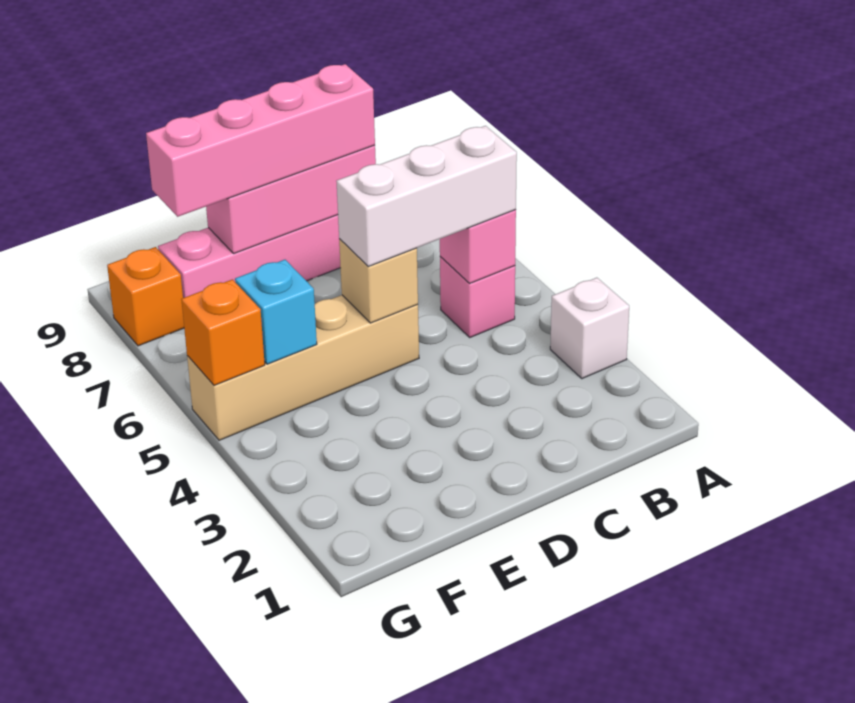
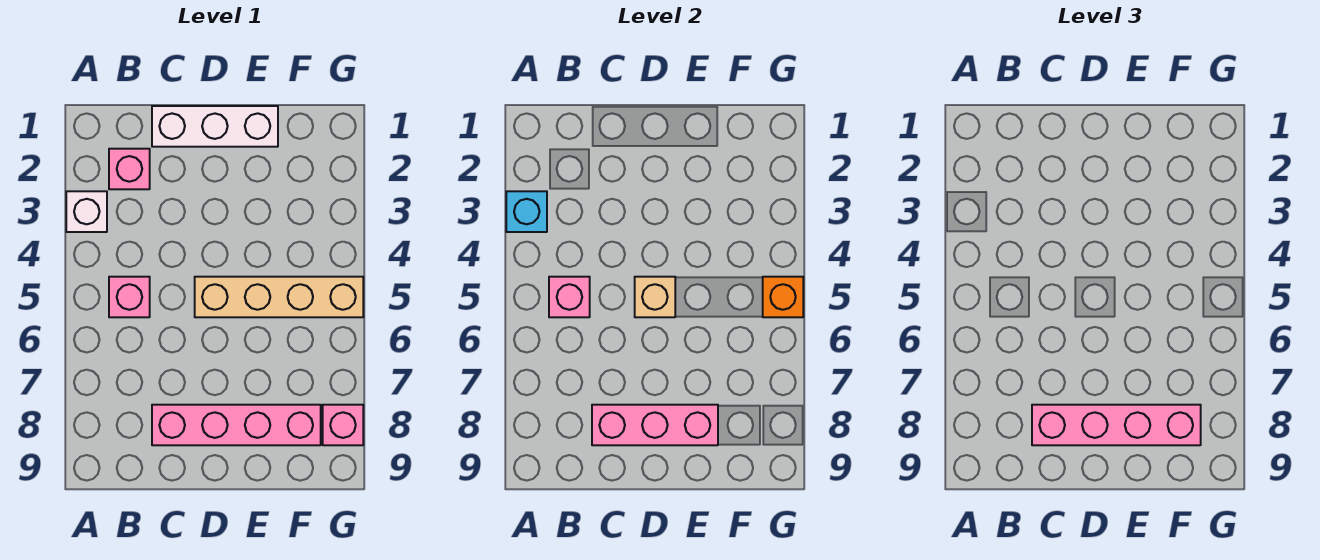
none -> pink brick B2 level 1
white brick B5:D5 level 3 -> white brick C1:E1 level 1
cyan brick F5 level 2 -> cyan brick A3 level 2
orange brick G8 level 1 -> pink brick G8 level 1

